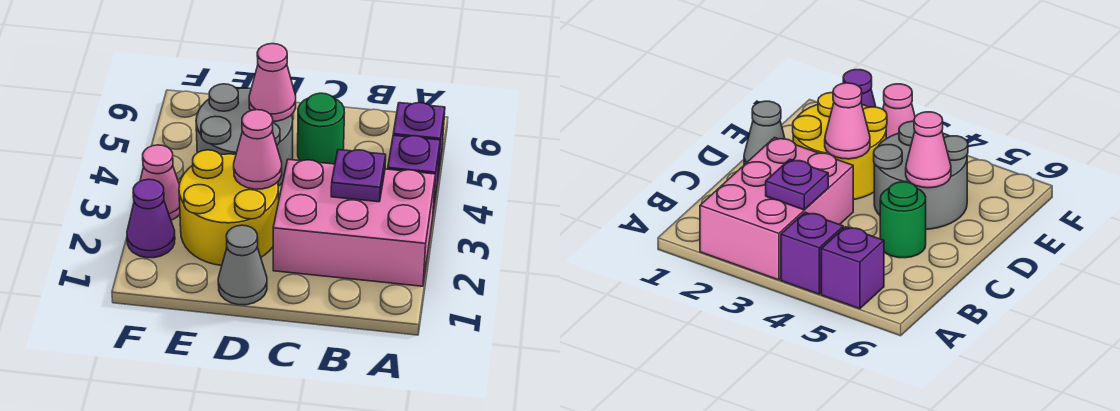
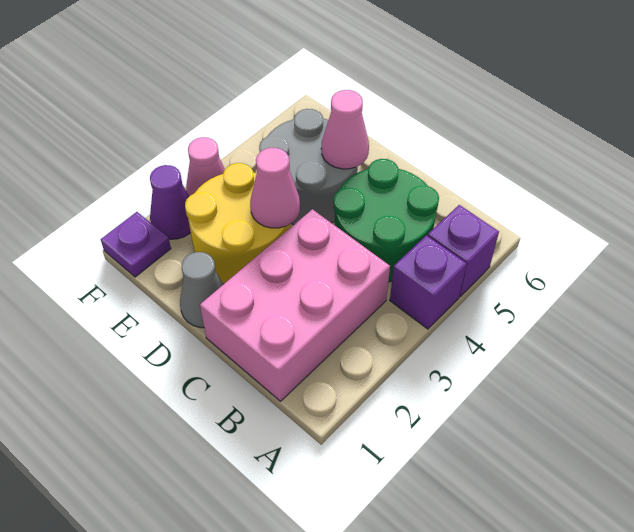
pink brick A2:C3 level 1 -> pink brick B1:C3 level 1
purple plate B3 level 2 -> purple plate F1 level 1
green round brick C5 level 1 -> green round brick B4:C5 level 1

